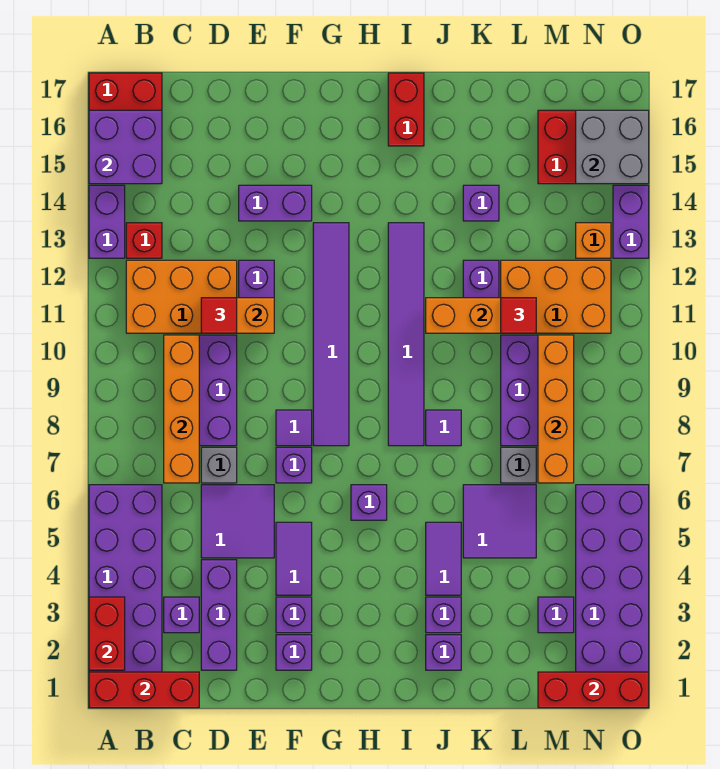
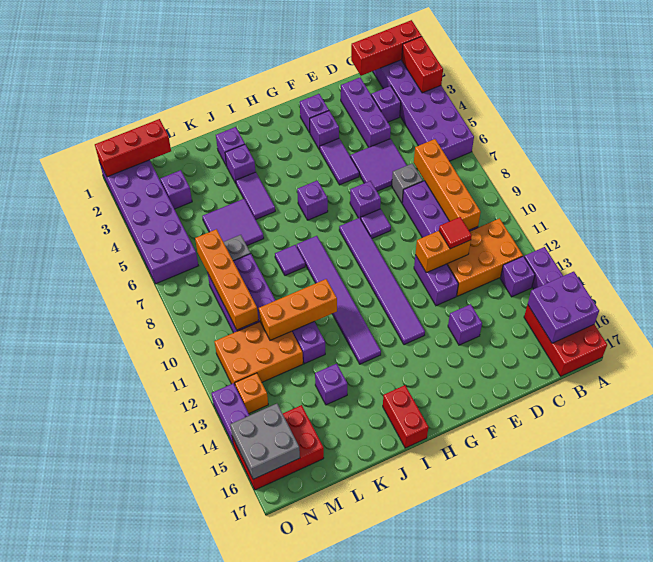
red brick B13 level 1 -> purple brick B13 level 1
purple brick E14:F14 level 1 -> purple brick E14 level 1
red tile L11 level 3 -> none

